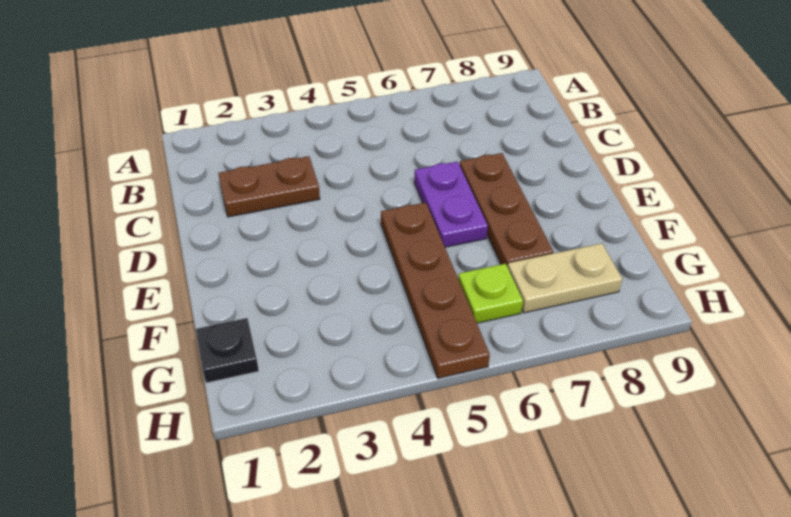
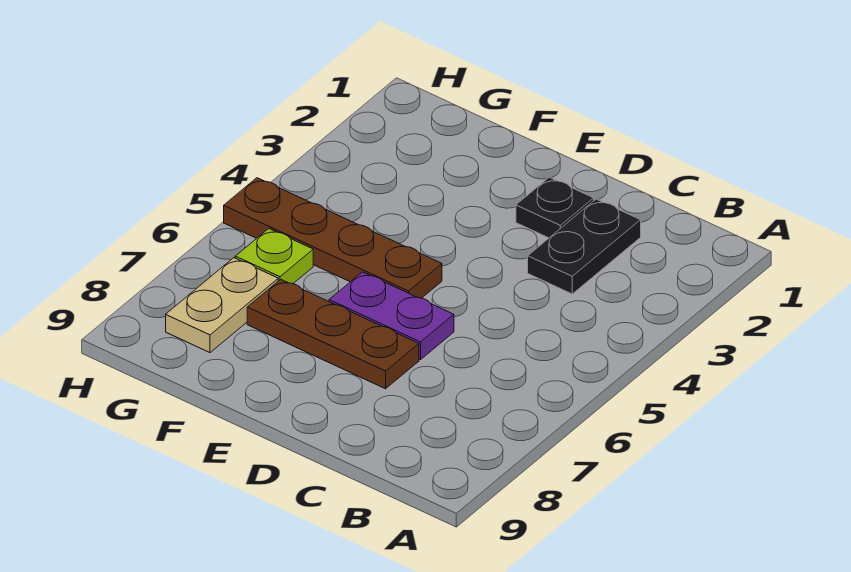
brown plate C2:C3 level 1 -> black plate C2:C3 level 1
black plate G1 level 1 -> black plate D2 level 1

